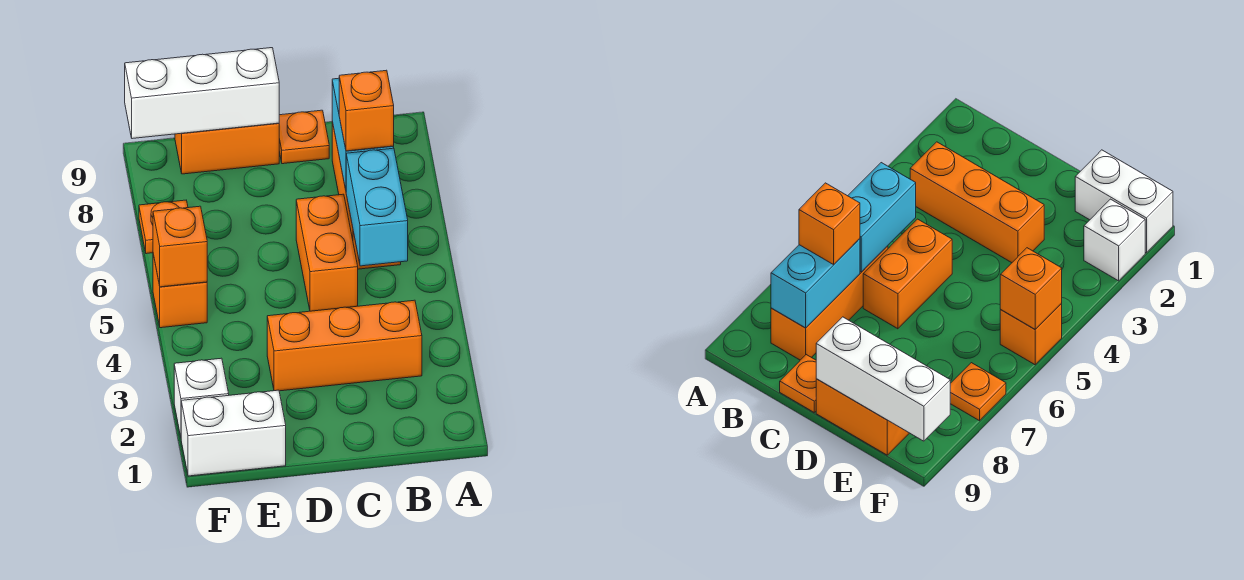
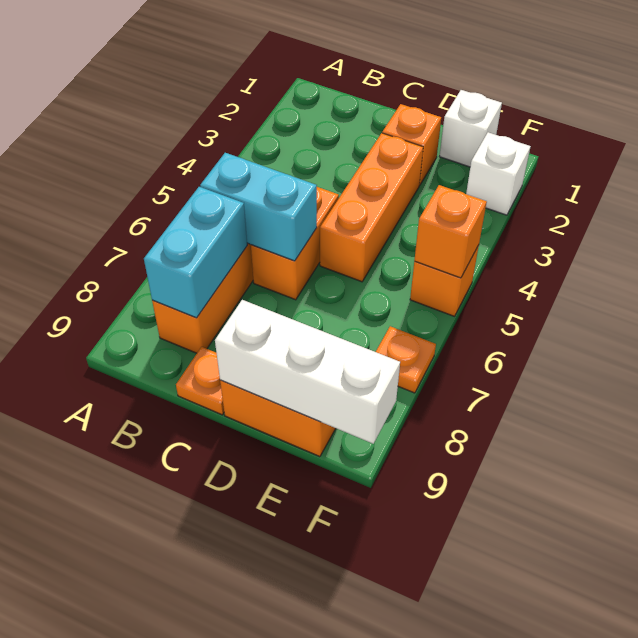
orange brick B3:D3 level 1 -> orange brick D3:D5 level 1
cyan brick B5:B6 level 2 -> cyan brick B6:C6 level 2
orange brick B7 level 3 -> orange brick D2 level 1
white brick E1:F1 level 1 -> white brick E1 level 1

